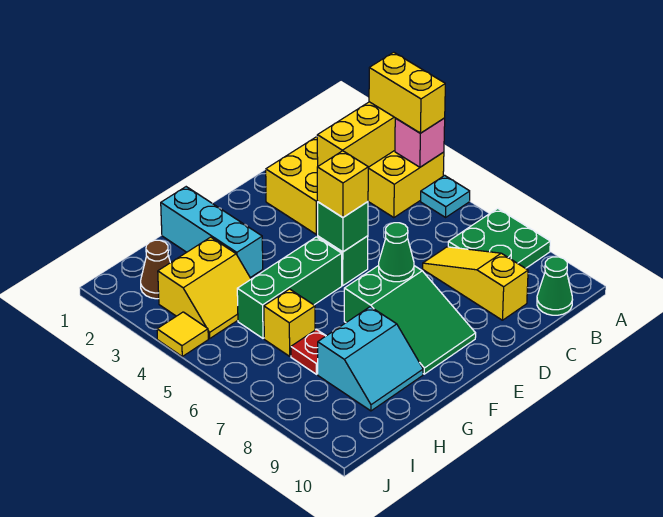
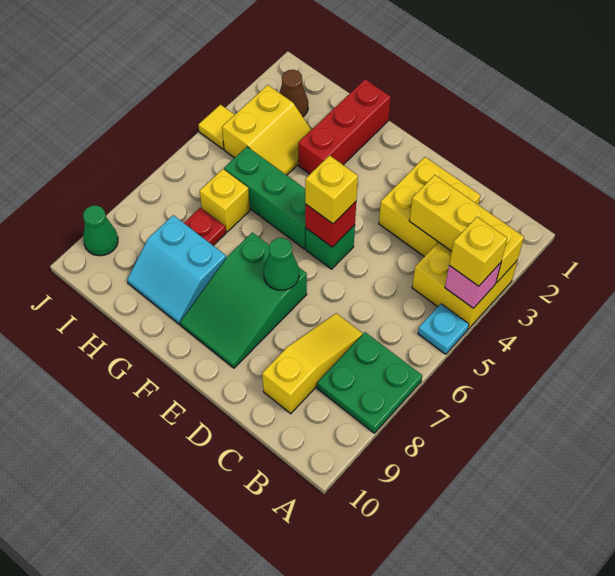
yellow brick A3:A4 level 3 -> yellow brick A4 level 3
green cone B10 level 1 -> green cone J9 level 1
green brick E5 level 2 -> red brick E5 level 2
cyan brick G1:G3 level 1 -> red brick G1:G3 level 1
yellow slope H3:I4 level 1 top 3 -> yellow slope H3:I4 level 1 top I

